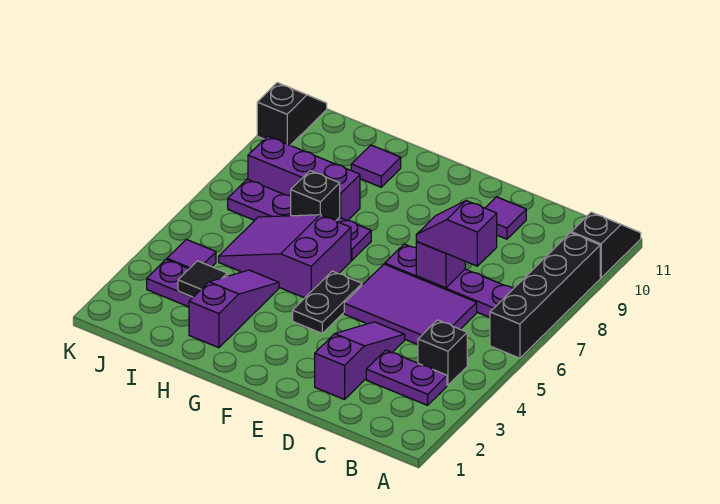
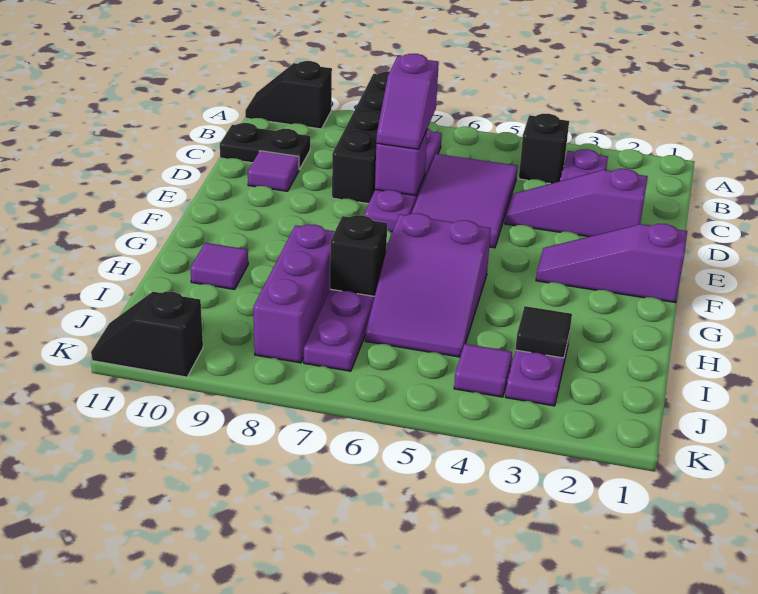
black brick A6:A9 level 1 -> black brick A8:D8 level 1
black plate F4:F5 level 1 -> black plate C10:C11 level 1
purple slope H2:H4 level 1 top 2 -> purple slope F1:F3 level 1 top 1

